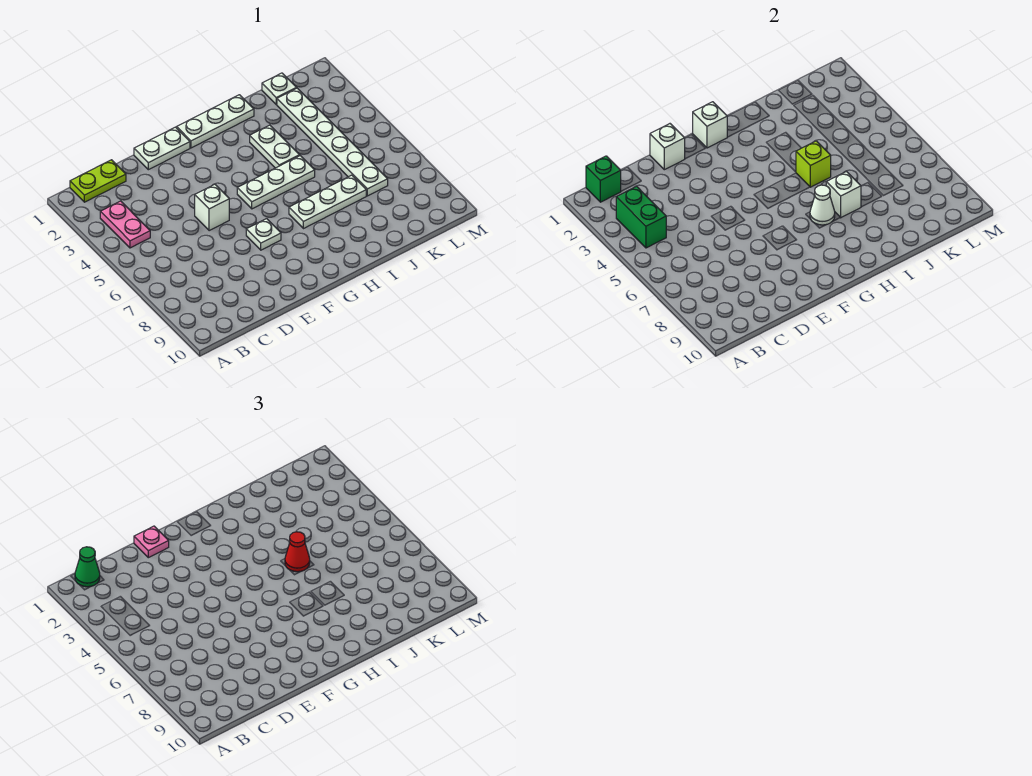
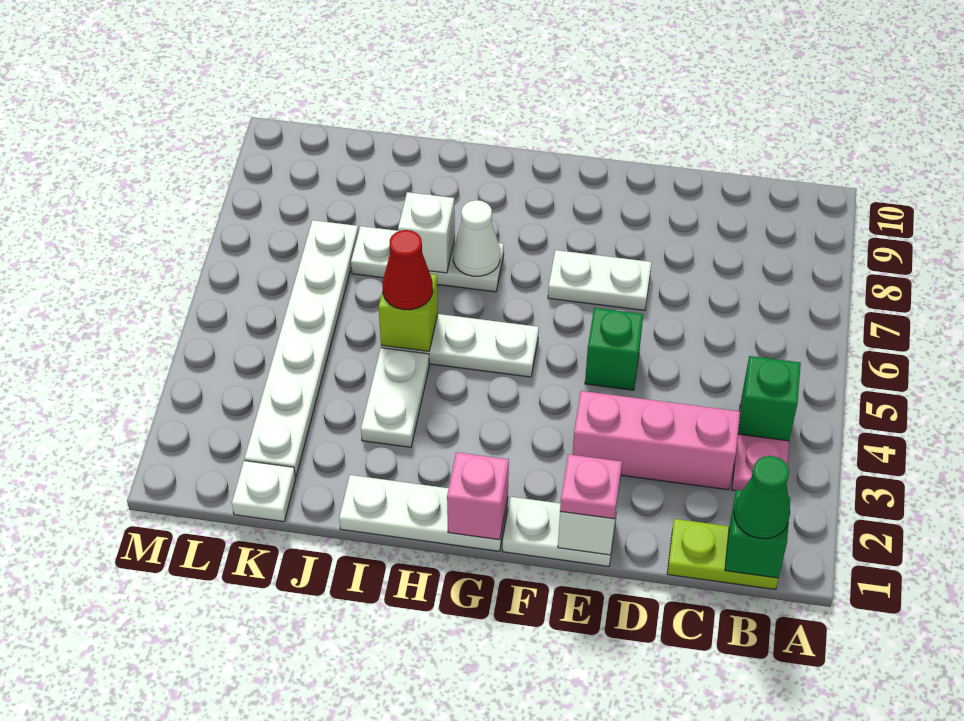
green brick B3:B4 level 2 -> green brick B4 level 2
none -> pink brick C3:E3 level 1
white brick E5 level 1 -> green brick E5 level 1
white plate F7 level 1 -> white plate E7:F7 level 1
white brick G1 level 2 -> pink brick G1 level 2

